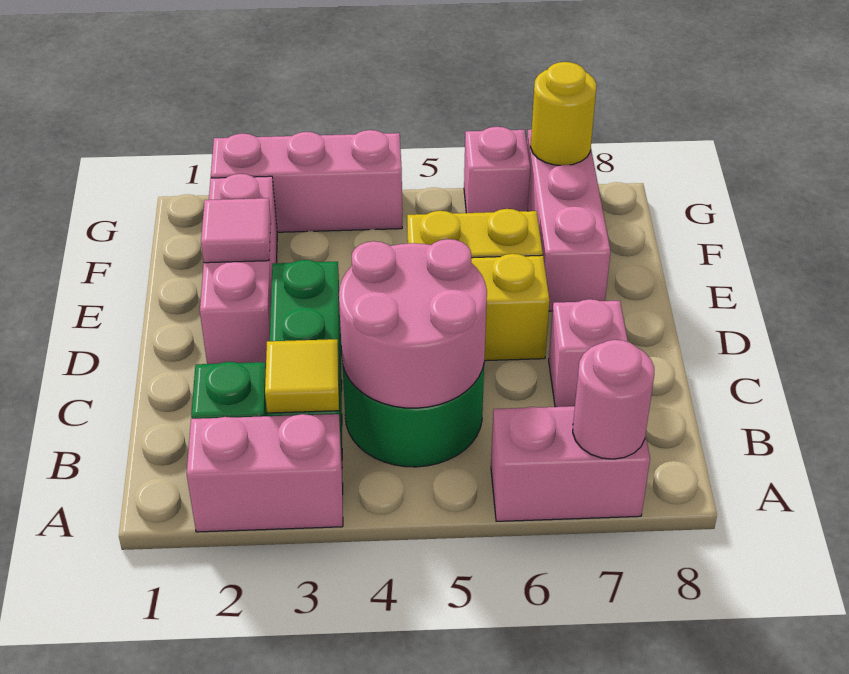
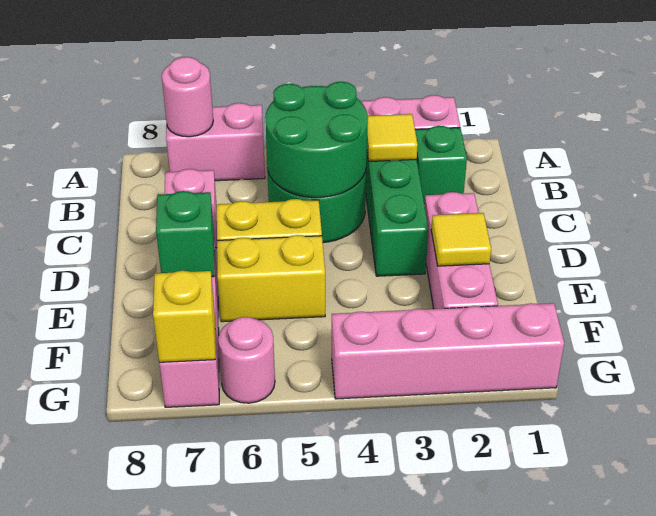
pink round brick B4:C5 level 2 -> green round brick B4:C5 level 2
pink tile E2 level 2 -> yellow tile E2 level 2
none -> green brick E7 level 2
pink brick G2:G4 level 1 -> pink brick G1:G4 level 1
pink brick G6 level 1 -> pink round brick G6 level 1
yellow round brick G7 level 2 -> yellow brick G7 level 2

